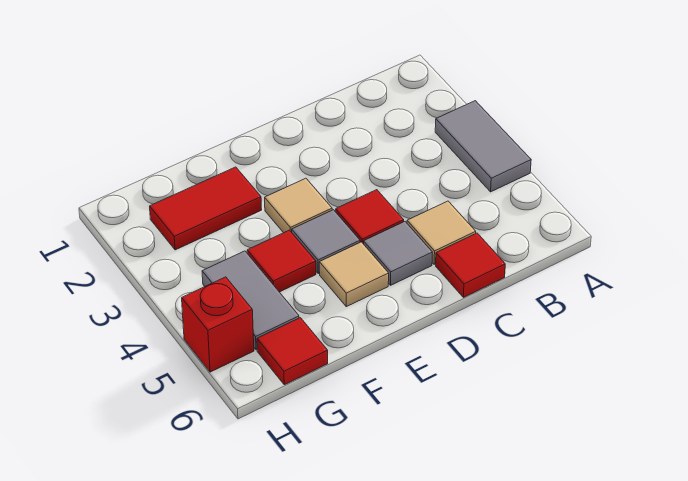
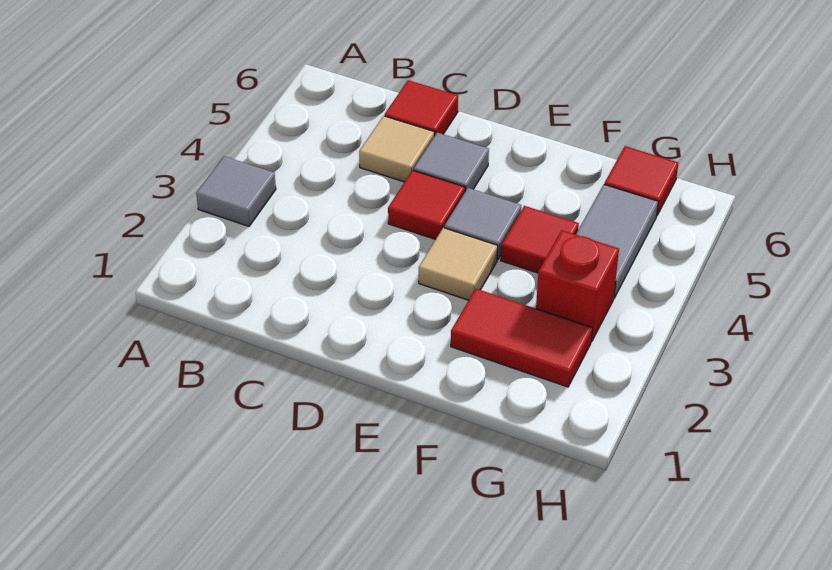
grey tile A3:A4 level 1 -> grey tile A3 level 1
tan tile E5 level 1 -> none
red brick H5 level 1 -> red brick G3 level 1

